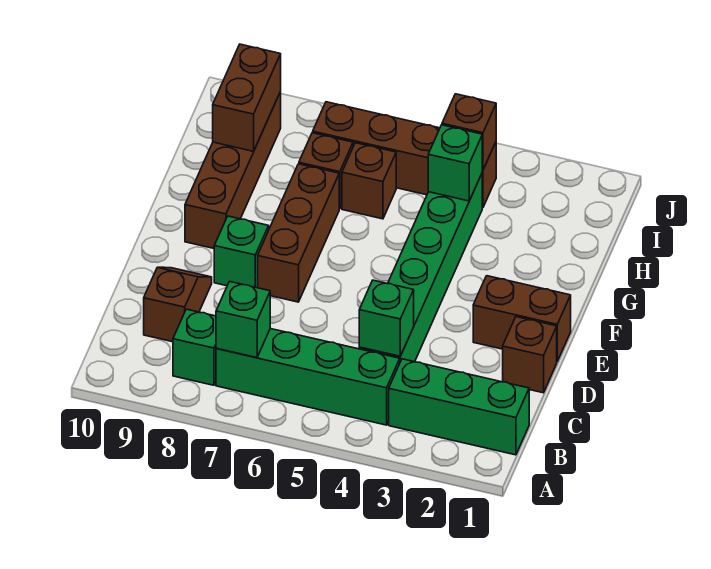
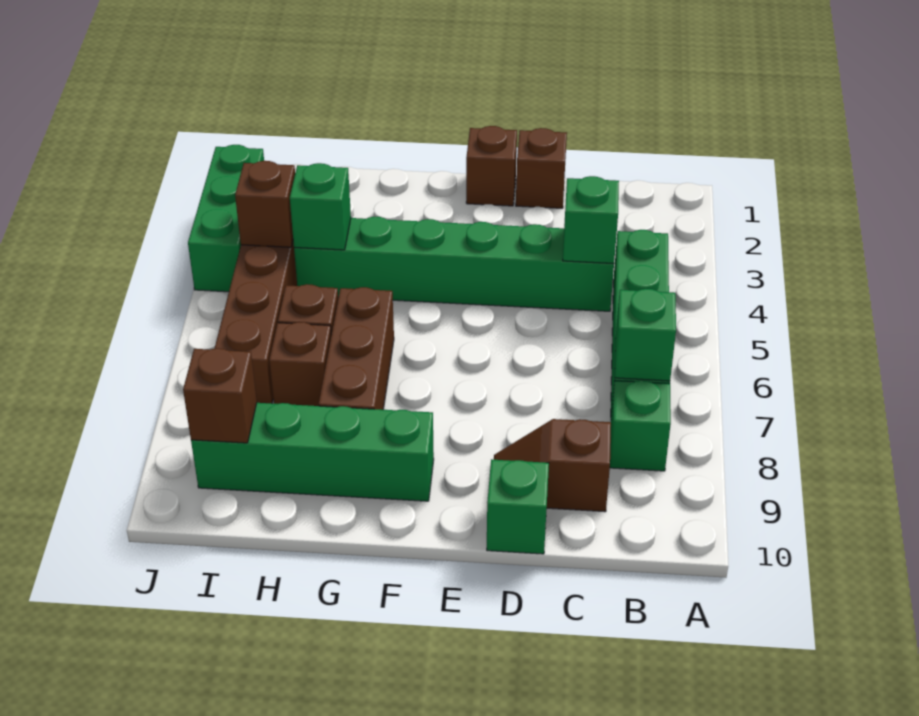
green brick B1:B3 level 1 -> green brick J2:J4 level 1
brown brick E1:E2 level 1 -> brown brick E1 level 1
brown brick E7:G7 level 1 -> brown brick G6:G8 level 1
green brick E8 level 1 -> green brick D10 level 1
brown brick F9:I9 level 1 -> green brick F9:I9 level 1
brown brick H9:I9 level 2 -> brown brick I9 level 2

